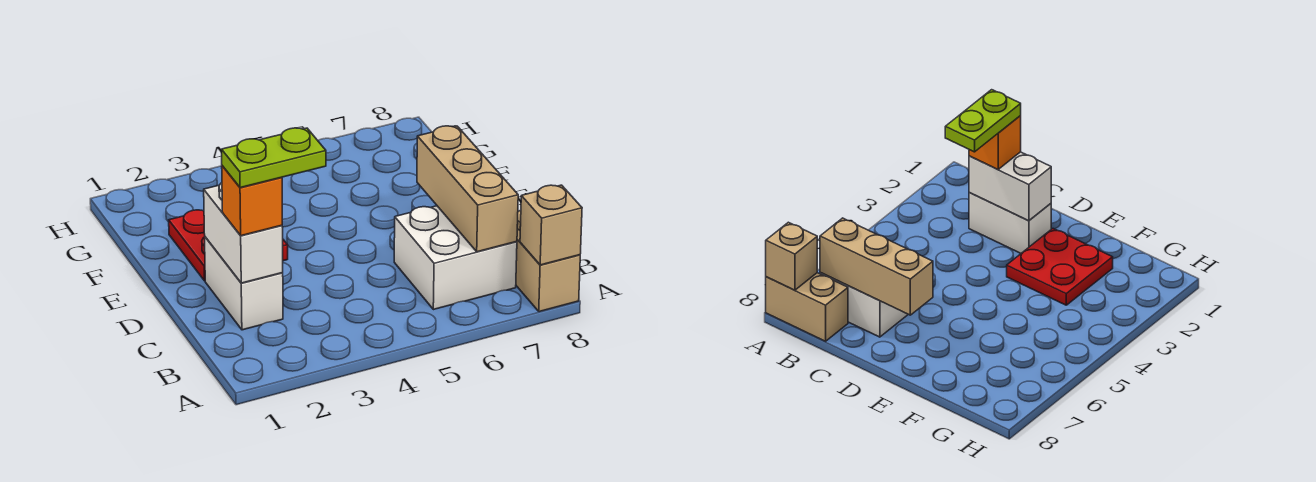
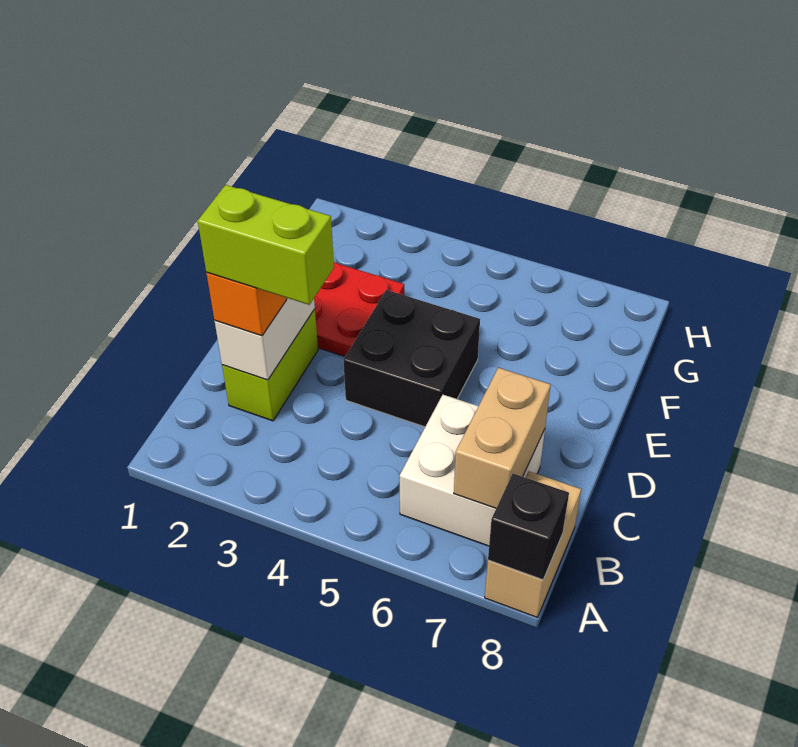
tan brick A8 level 2 -> black brick A8 level 2
tan brick B7:D7 level 2 -> tan brick B7:C7 level 2
white brick C2:D2 level 1 -> lime brick C2:D2 level 1
lime plate C2:C3 level 4 -> lime brick C2:C3 level 4
none -> black brick D4:E5 level 1

